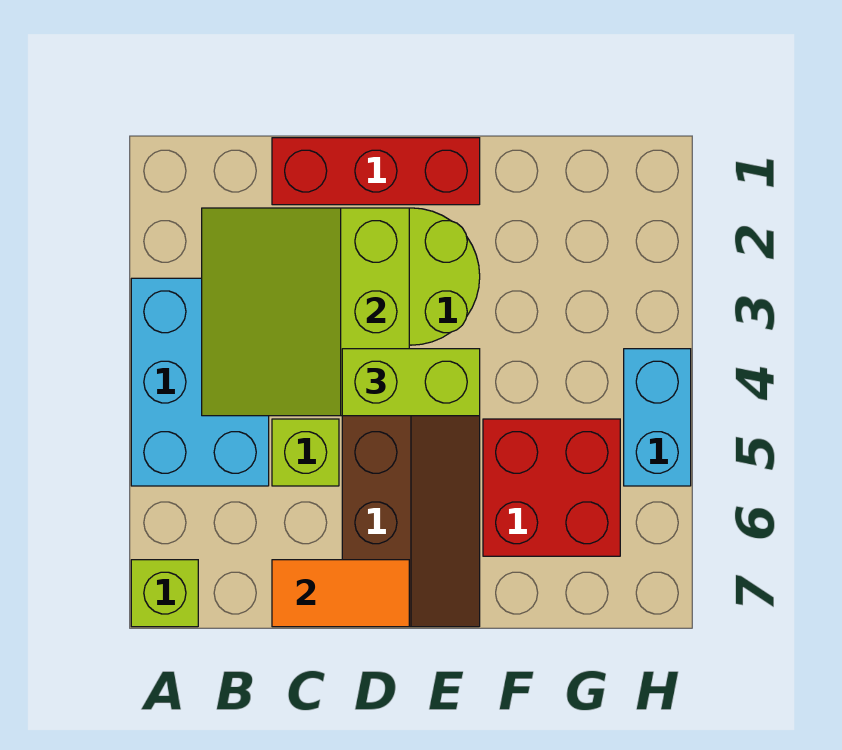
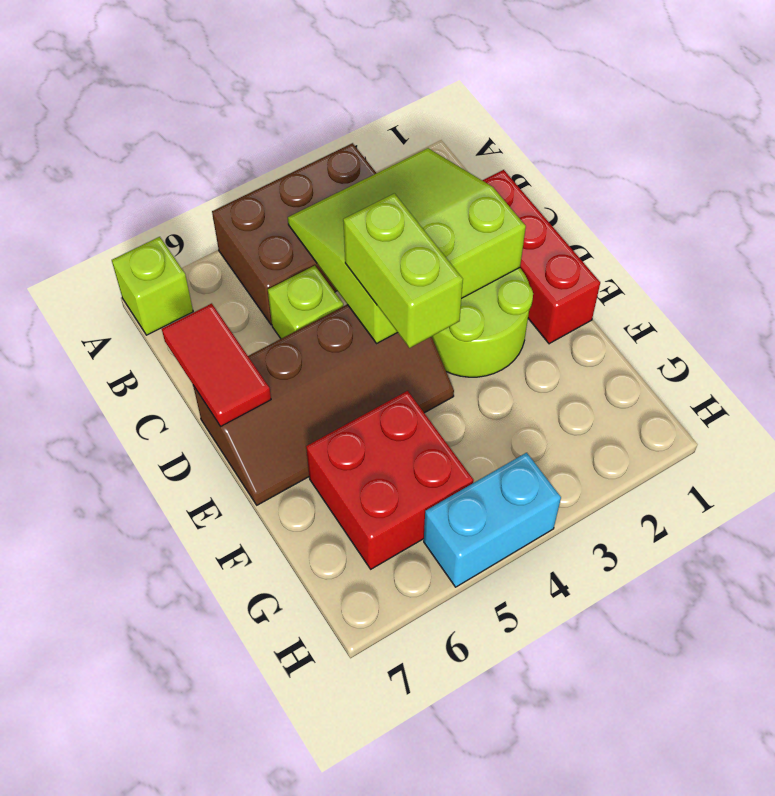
cyan brick A3:B5 level 1 -> brown brick A3:B5 level 1
orange tile C7:D7 level 2 -> red tile C7:D7 level 2

